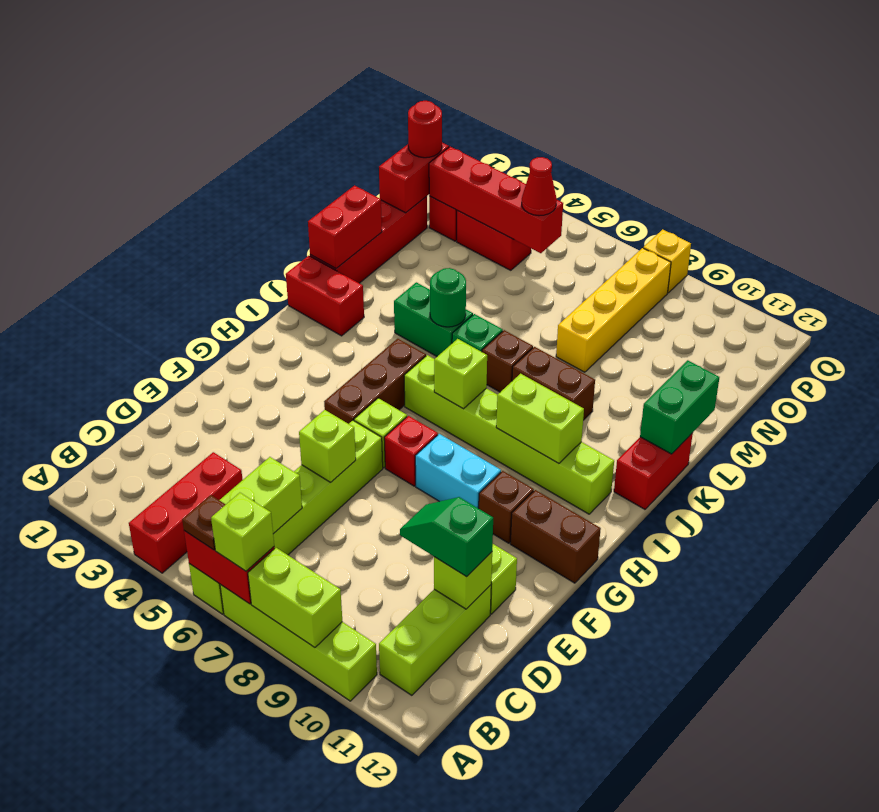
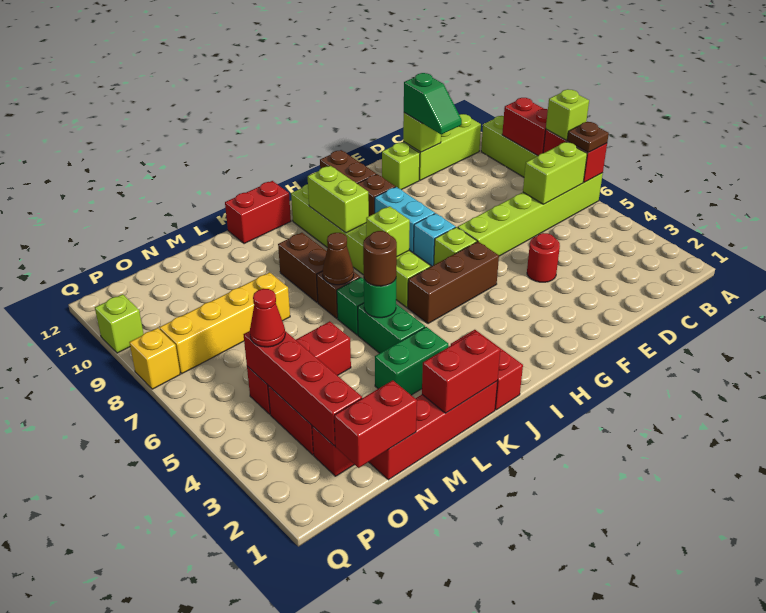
red brick A4:C4 level 1 -> red brick M5:O5 level 1
lime brick A8:A9 level 2 -> red brick A8:A9 level 2
lime brick E6 level 2 -> lime brick Q10 level 1
red brick G7 level 1 -> cyan brick G7 level 1
none -> brown round brick K5 level 3
none -> brown cone K7 level 2
green brick K12:L12 level 2 -> green brick K3:L3 level 1
red round brick O1 level 3 -> red round brick E4 level 1

